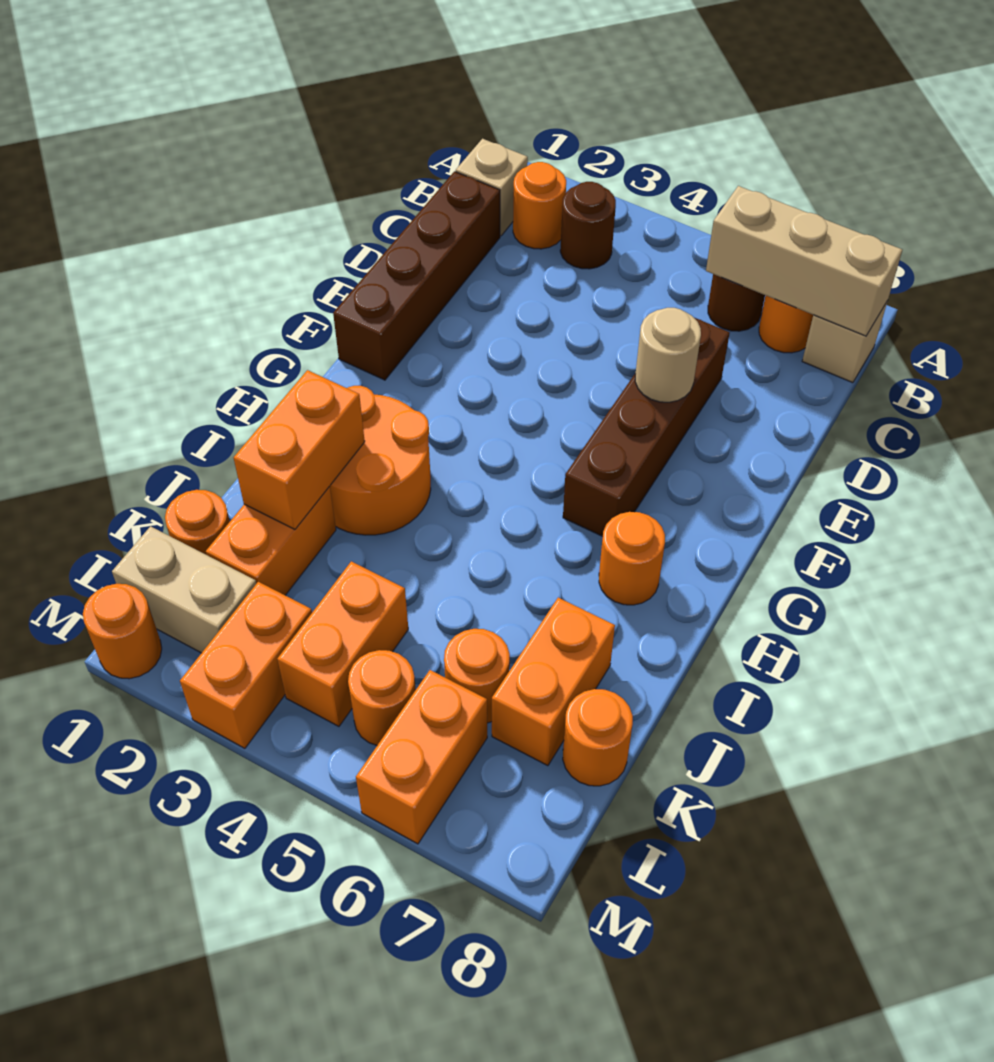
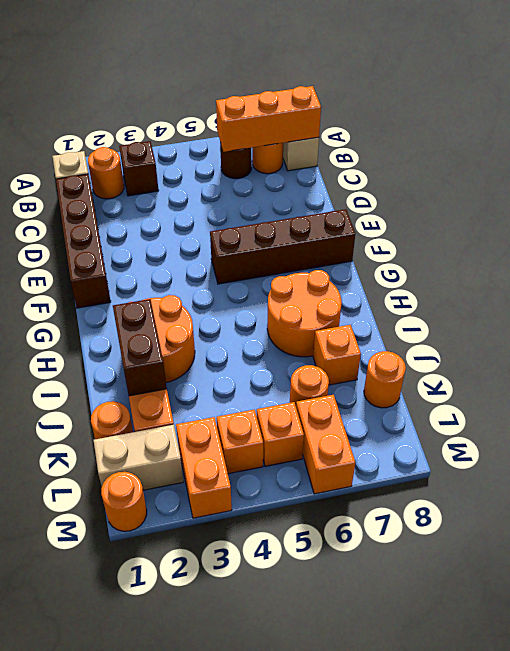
brown round brick B3 level 1 -> brown brick B3 level 1
tan brick B6:B8 level 2 -> orange brick B6:B8 level 2
brown brick D6:G6 level 1 -> brown brick F5:F8 level 1
tan round brick E6 level 2 -> none
orange round brick H7 level 1 -> orange round brick H6:I7 level 1
orange brick I2:J2 level 2 -> brown brick I2:J2 level 2
orange brick J7:K7 level 1 -> orange brick J7 level 1
orange brick K4:L4 level 1 -> orange brick L4 level 1
orange round brick L5 level 1 -> orange brick L5 level 1

